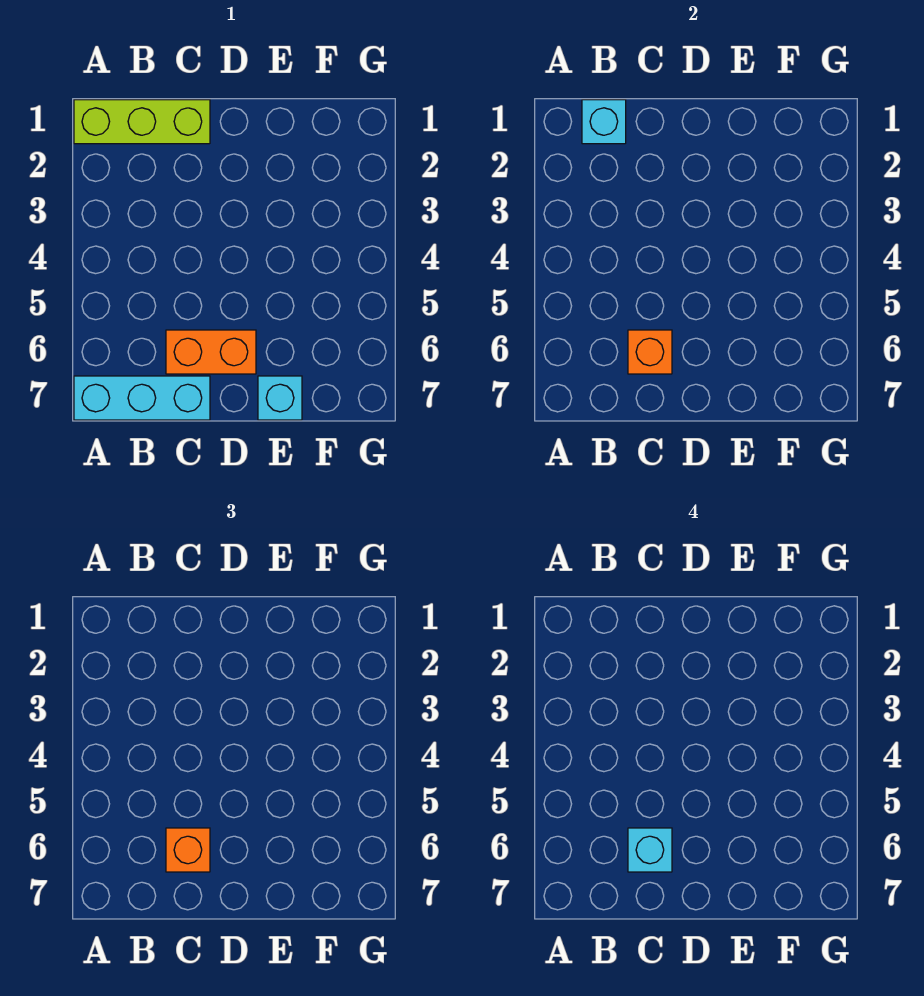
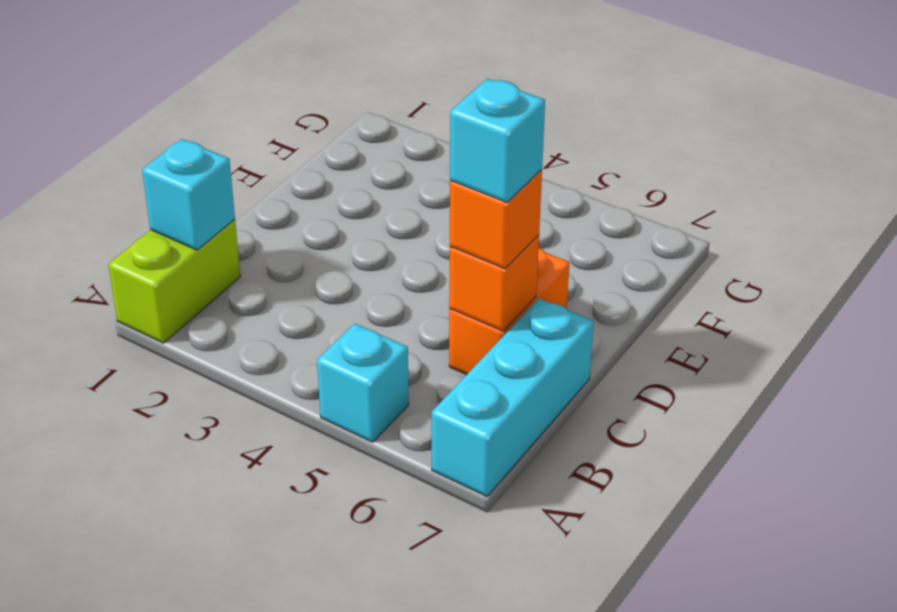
lime brick A1:C1 level 1 -> lime brick A1:B1 level 1
cyan brick E7 level 1 -> cyan brick A5 level 1

